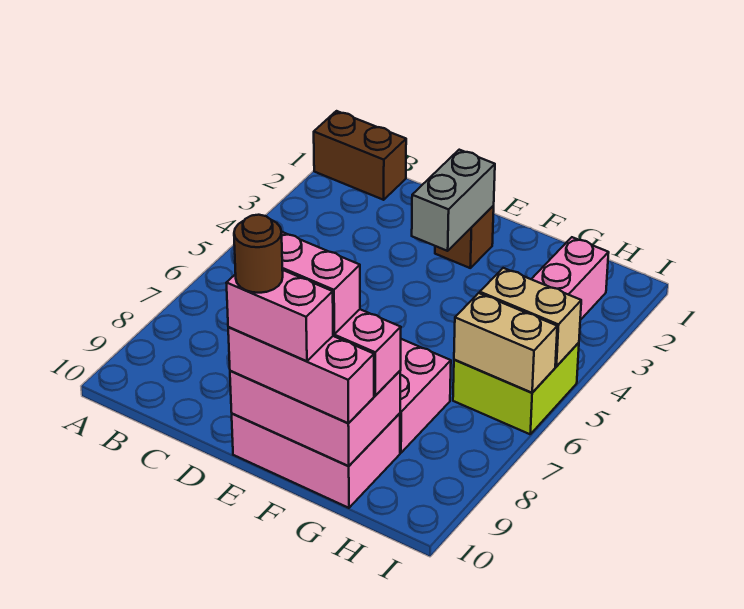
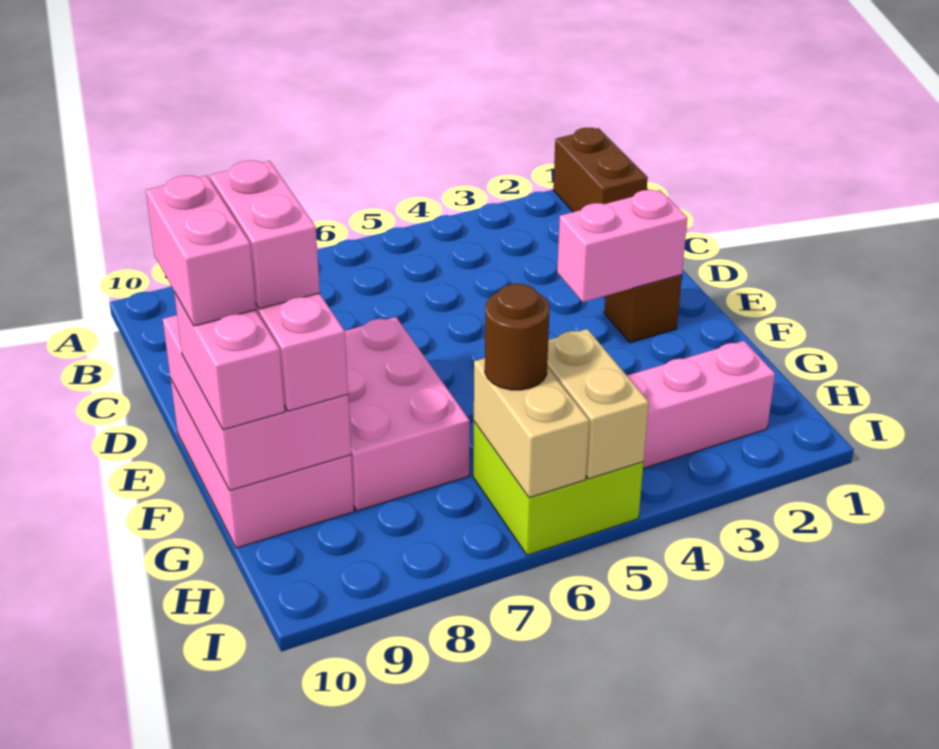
grey brick E2:E3 level 2 -> pink brick E2:E3 level 2
pink brick E10:G10 level 3 -> pink brick F10:G10 level 3
brown round brick E10 level 5 -> brown round brick H6 level 3

